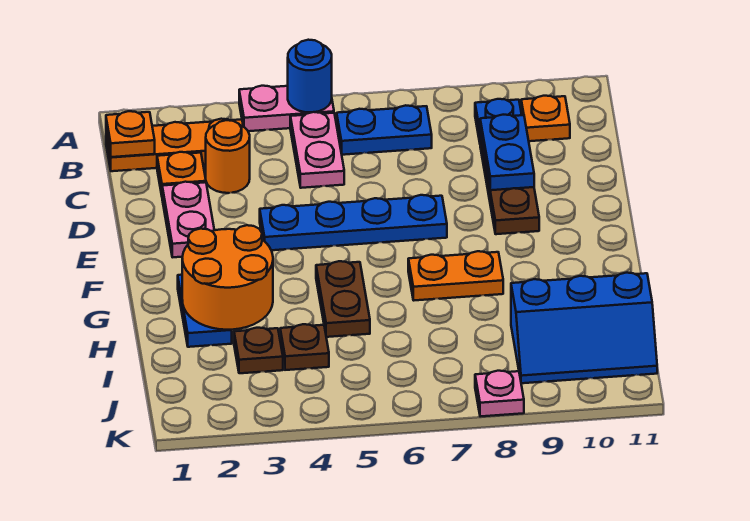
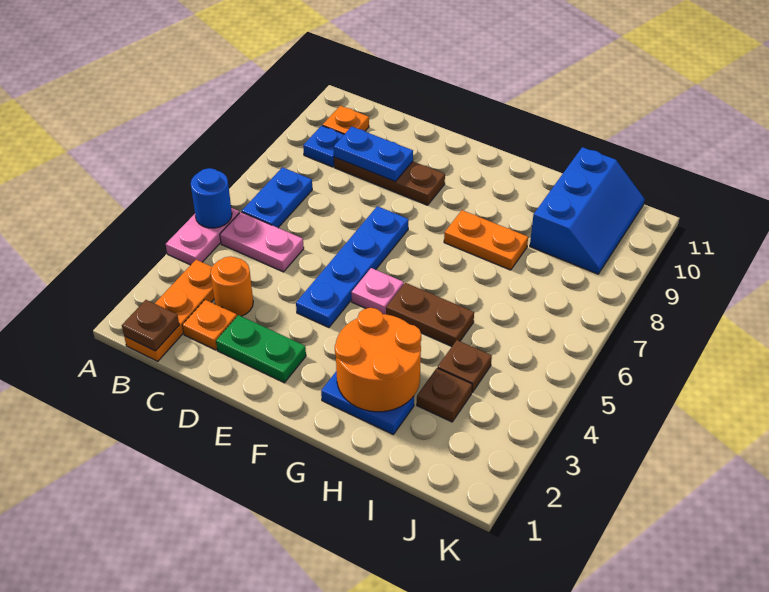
orange plate B1 level 2 -> brown plate B1 level 2
pink plate D2:E2 level 1 -> green plate D2:E2 level 1
orange plate G7:G8 level 1 -> orange plate G8:H8 level 1
pink plate K8 level 1 -> pink plate F5 level 1

